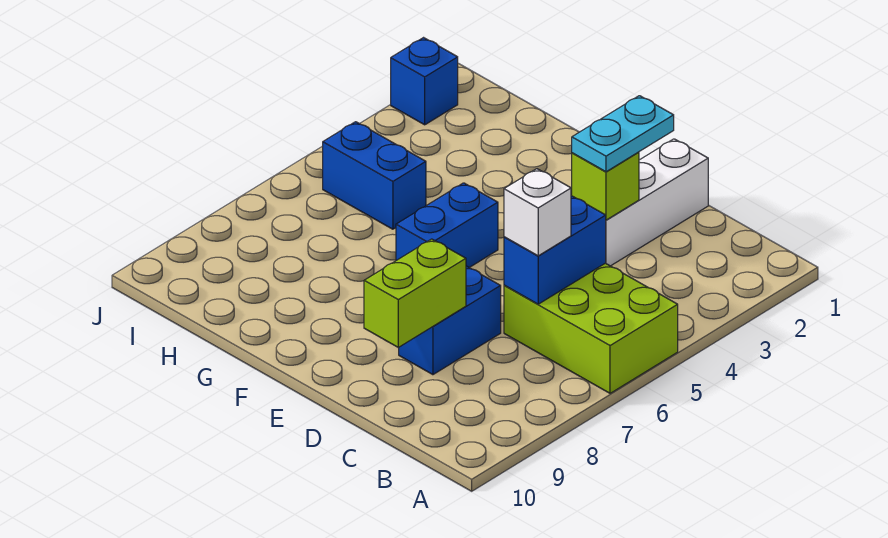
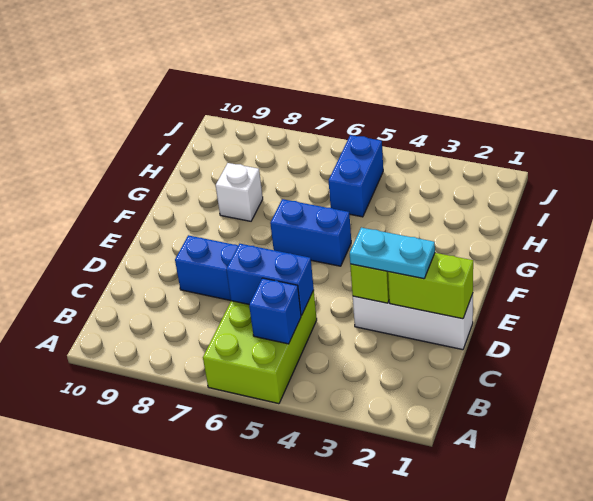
white brick C6 level 3 -> white brick G8 level 1
lime brick D8:D9 level 2 -> lime brick D1:D2 level 2
blue brick J2 level 1 -> blue brick B5 level 2

